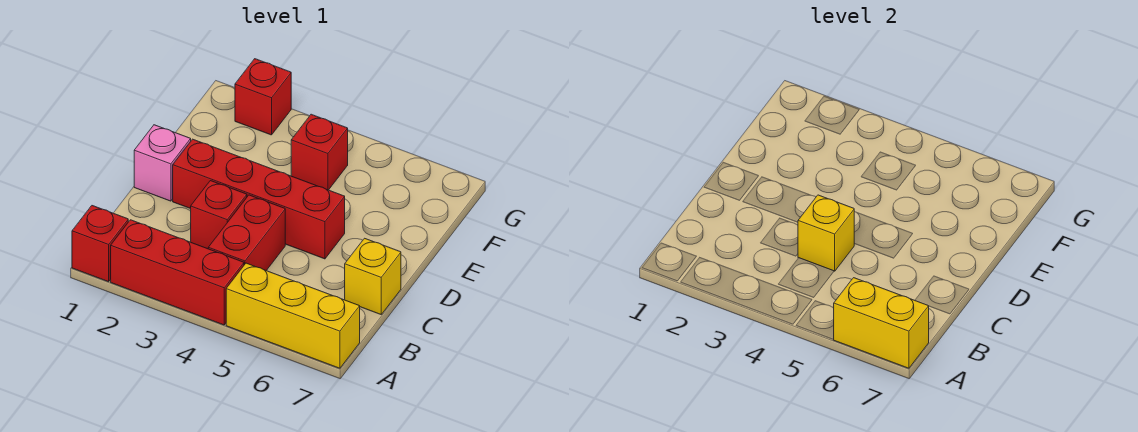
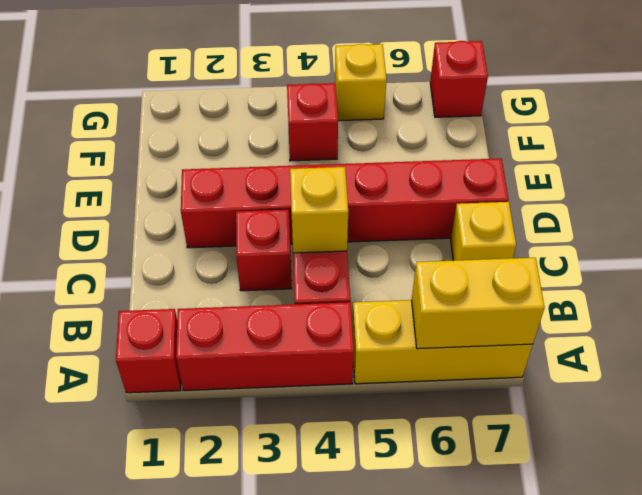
pink brick D1 level 1 -> none
red brick D2:D5 level 1 -> red brick D2:D7 level 1
red brick G2 level 1 -> red brick G7 level 1
none -> yellow brick G5 level 1

